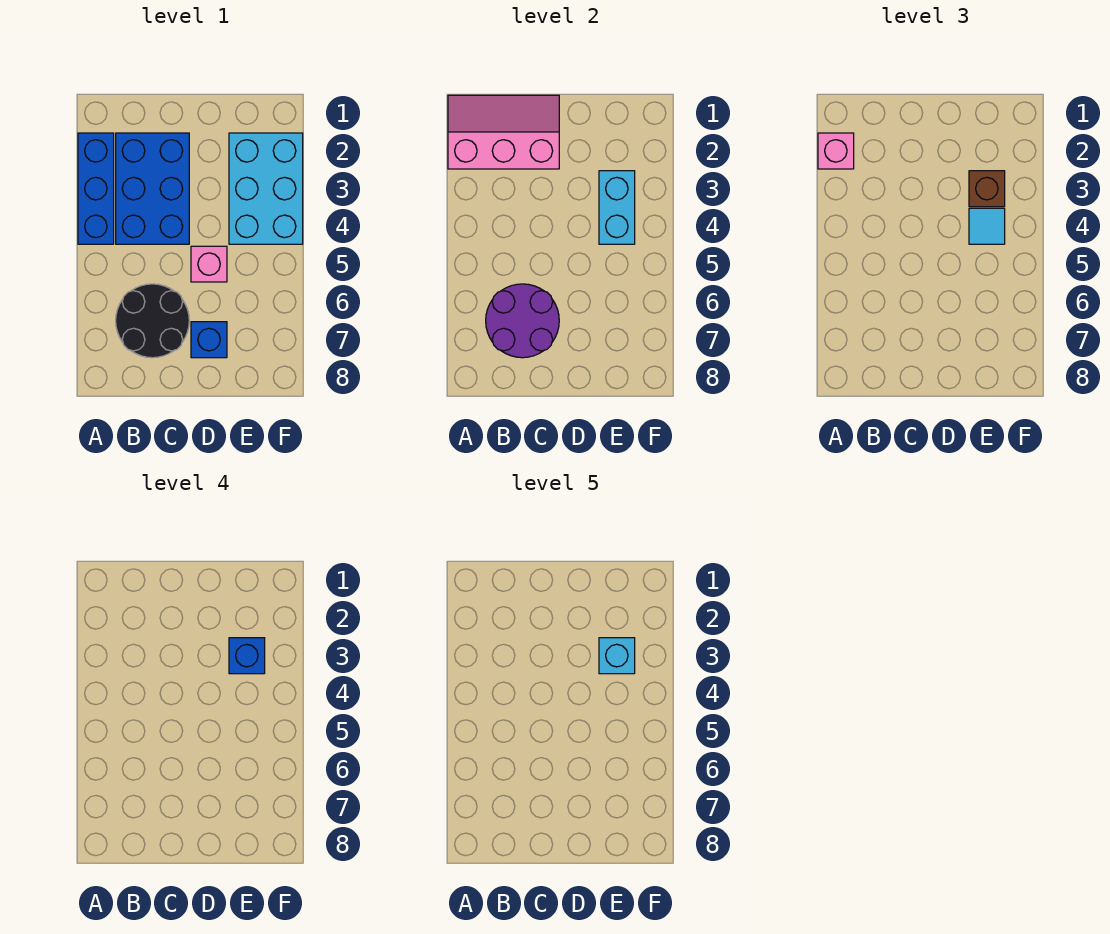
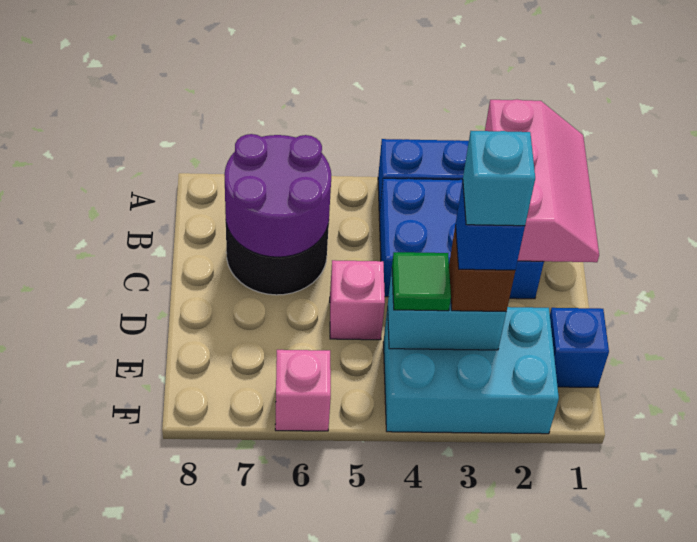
pink brick A2 level 3 -> pink brick F6 level 1
blue brick D7 level 1 -> blue brick E1 level 1
cyan tile E4 level 3 -> green tile E4 level 3

